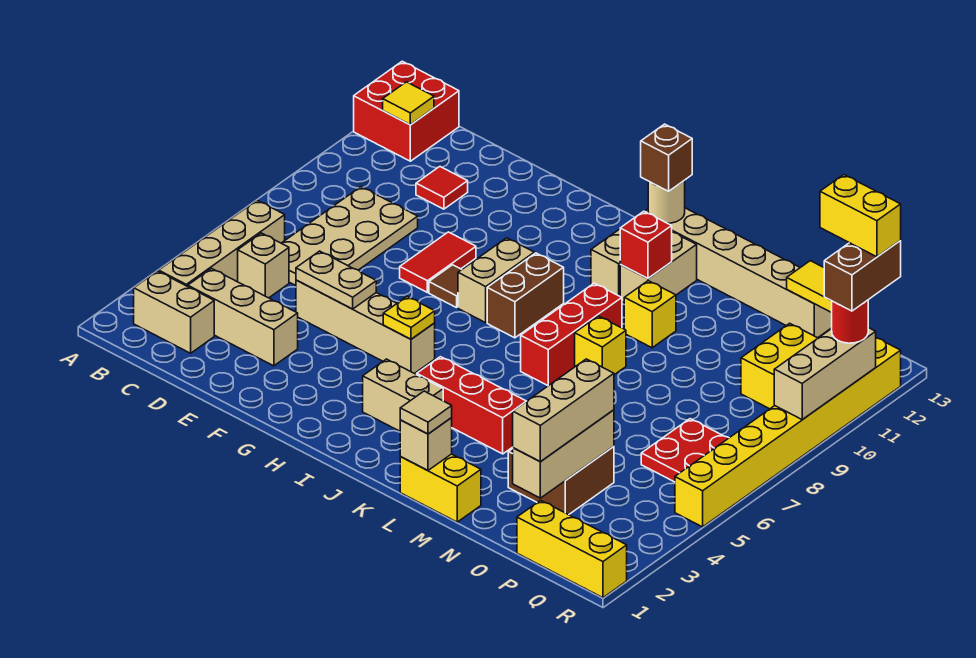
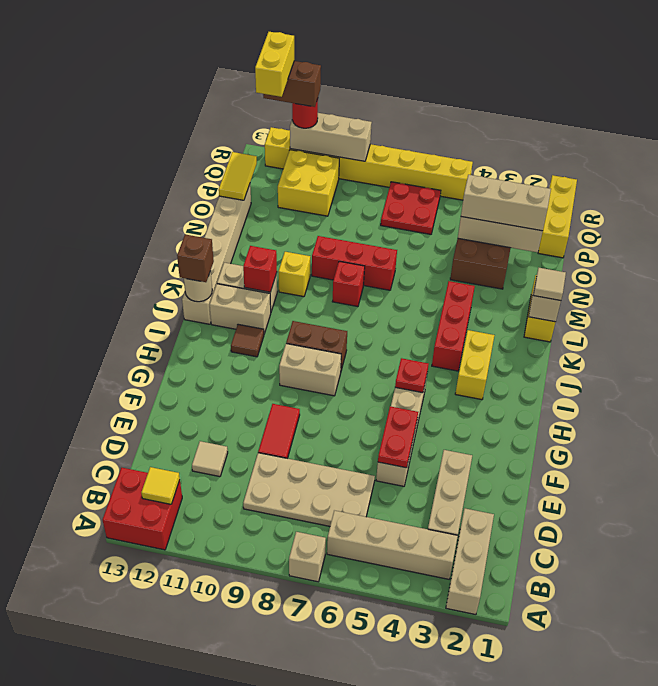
tan brick B2:C2 level 1 -> tan brick A2:C2 level 1
tan brick C5 level 1 -> tan brick A7 level 1
red tile D11 level 1 -> tan tile D11 level 1
tan plate E5:F5 level 2 -> red plate E5:F5 level 2
red tile F8:F9 level 1 -> red tile E9:F9 level 1
brown tile G8 level 1 -> brown tile I11 level 1
yellow plate H5 level 2 -> red plate H5 level 2
tan brick I3:J3 level 1 -> yellow brick I3:J3 level 1
red brick K7:K9 level 1 -> red brick M7:M9 level 1
yellow brick L8 level 1 -> red brick L8 level 1

